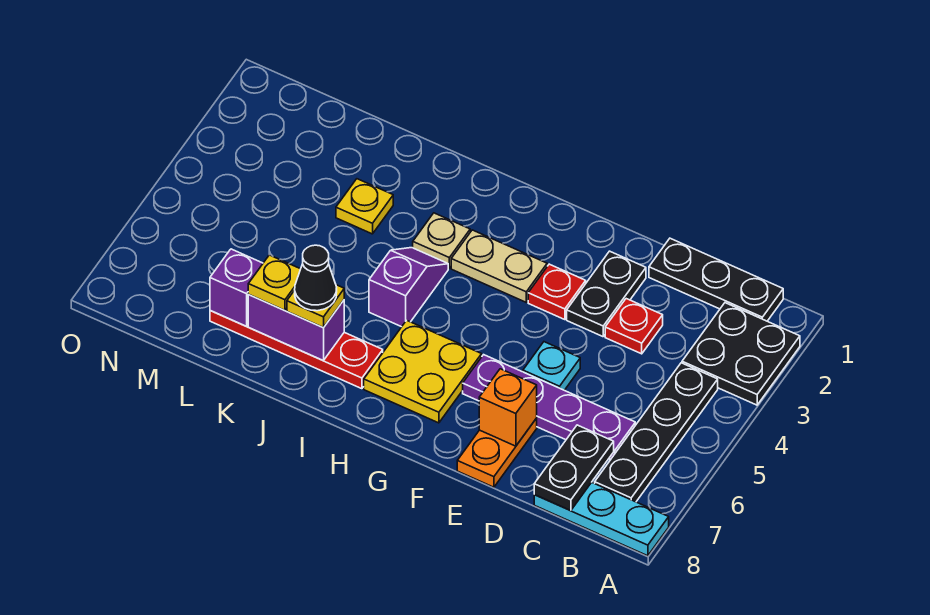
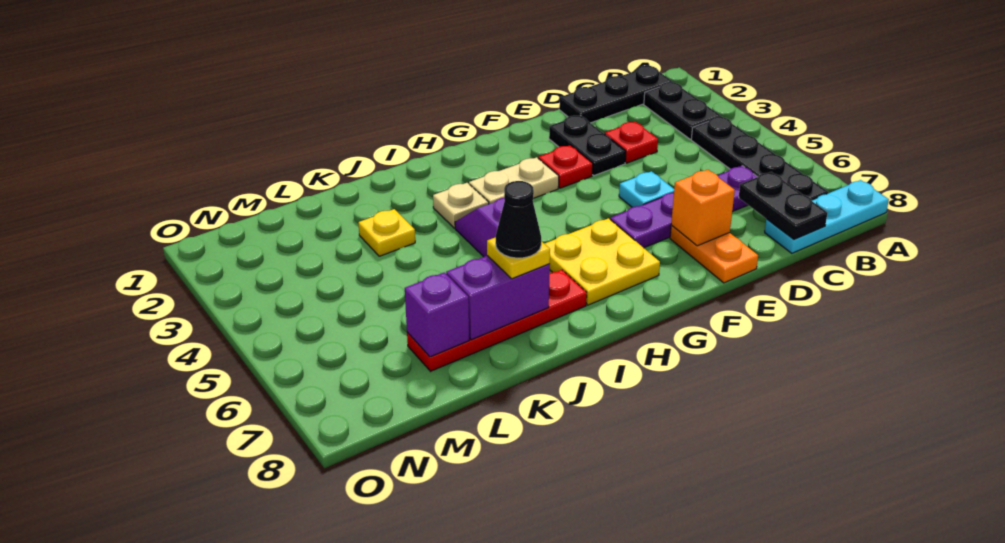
black plate A2:B3 level 1 -> black plate B2:B3 level 1
yellow plate K7 level 3 -> none

